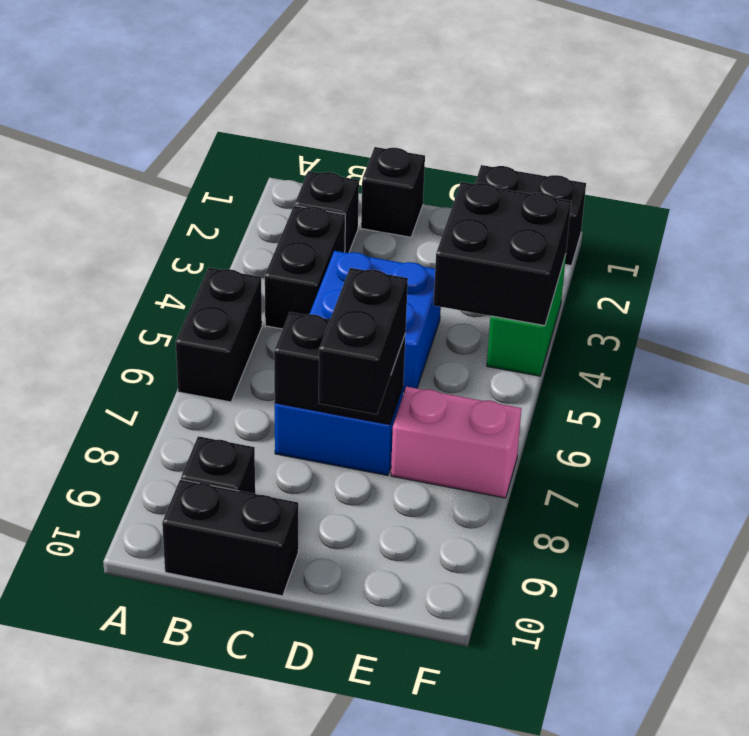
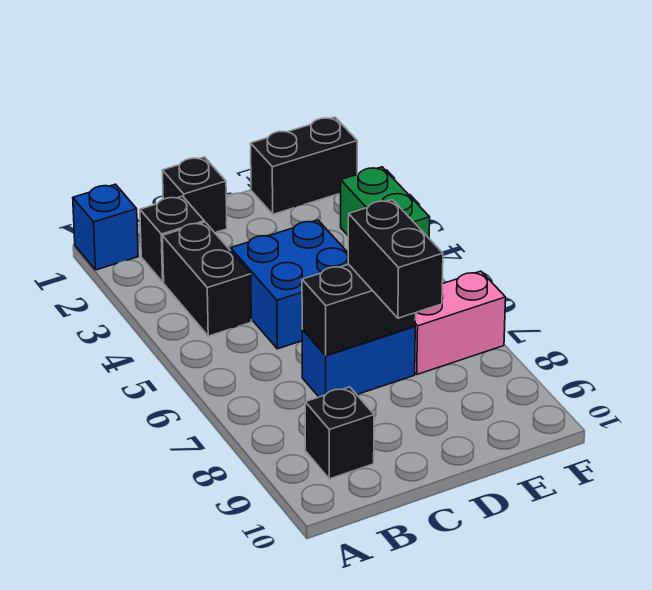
none -> blue brick A1 level 1
black brick A5:A6 level 1 -> none
black brick B10:C10 level 1 -> none
black brick E3:F4 level 2 -> none

